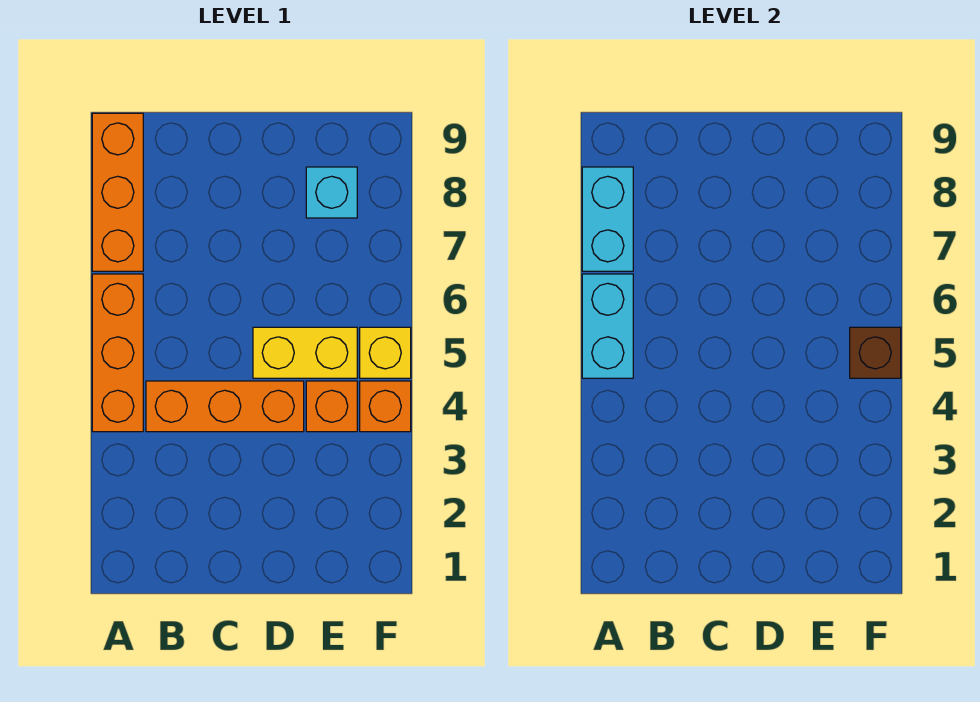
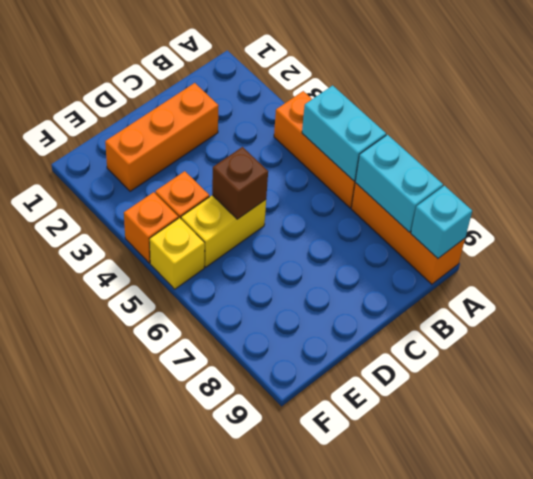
orange brick B4:D4 level 1 -> orange brick C2:E2 level 1
cyan brick E8 level 1 -> cyan brick A9 level 2
brown brick F5 level 2 -> brown brick D5 level 2

